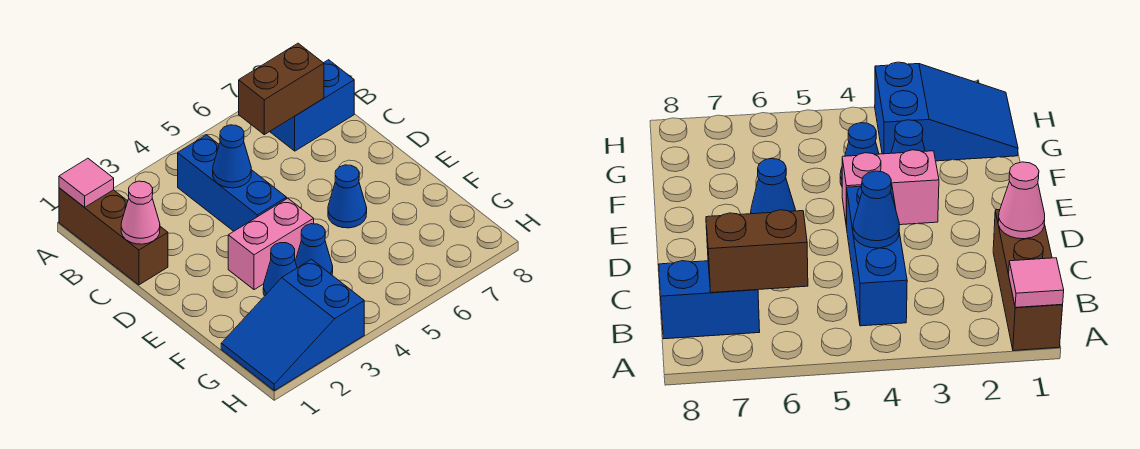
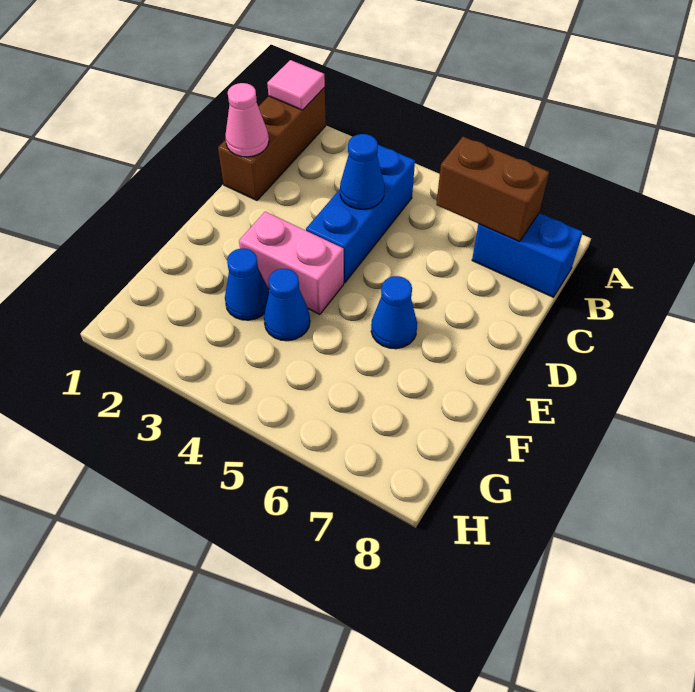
blue slope G1:H3 level 1 top 3 -> none

